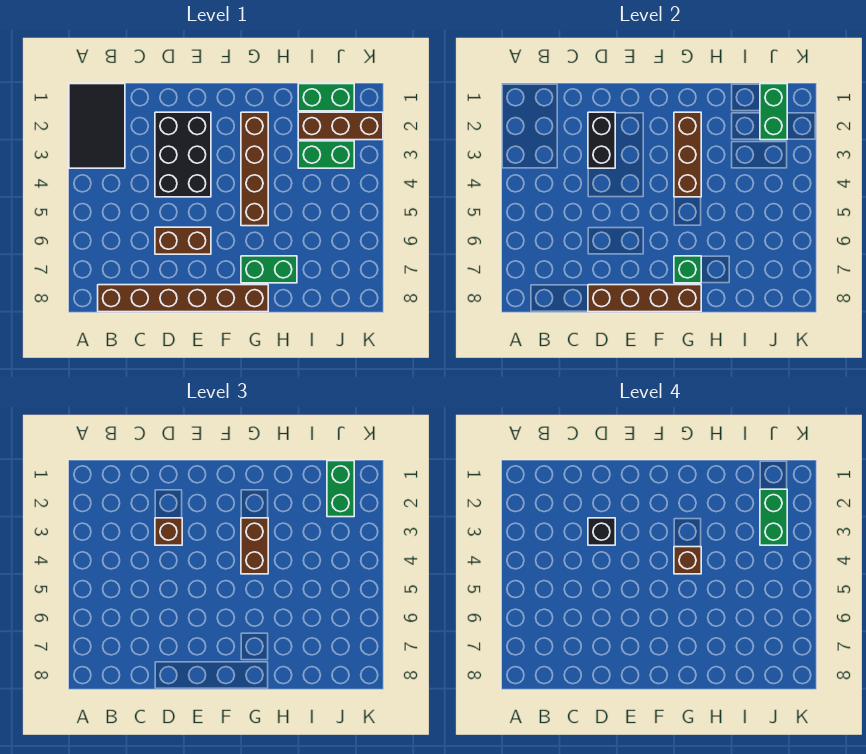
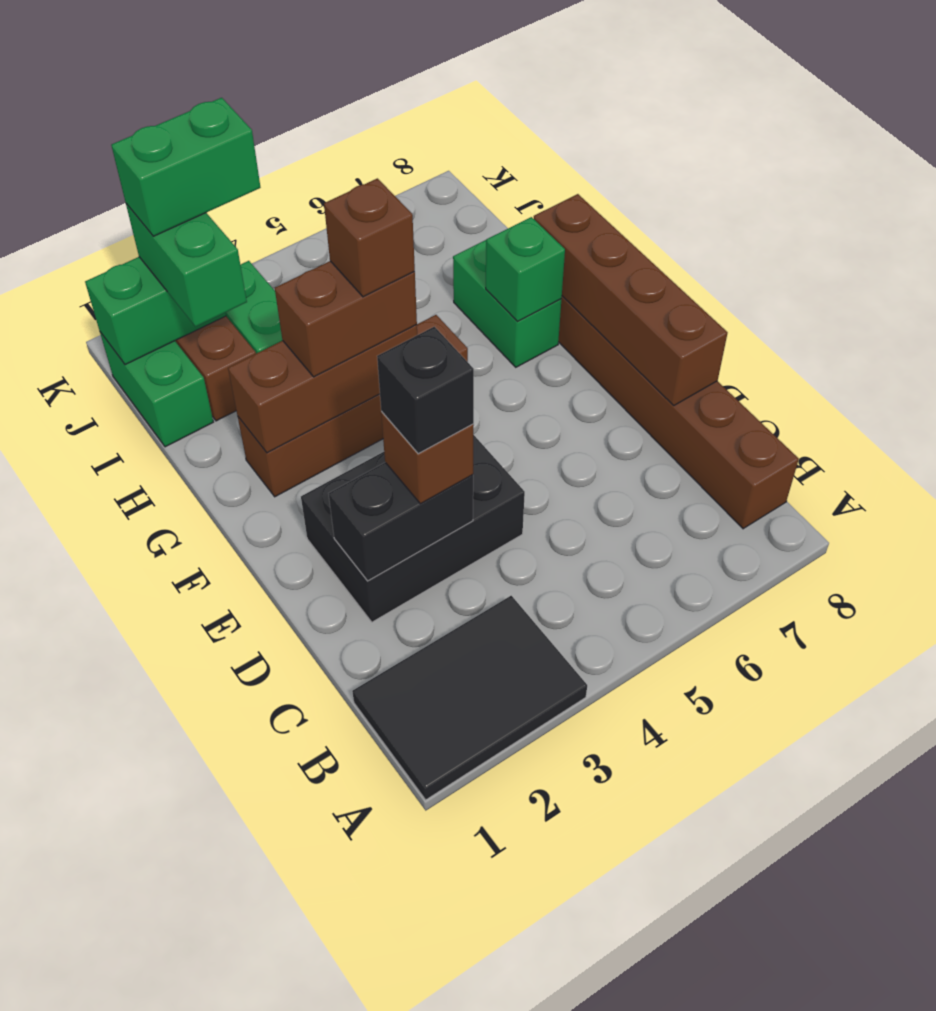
brown brick D6:E6 level 1 -> none
green brick J1:J2 level 3 -> green brick I2:J2 level 3

